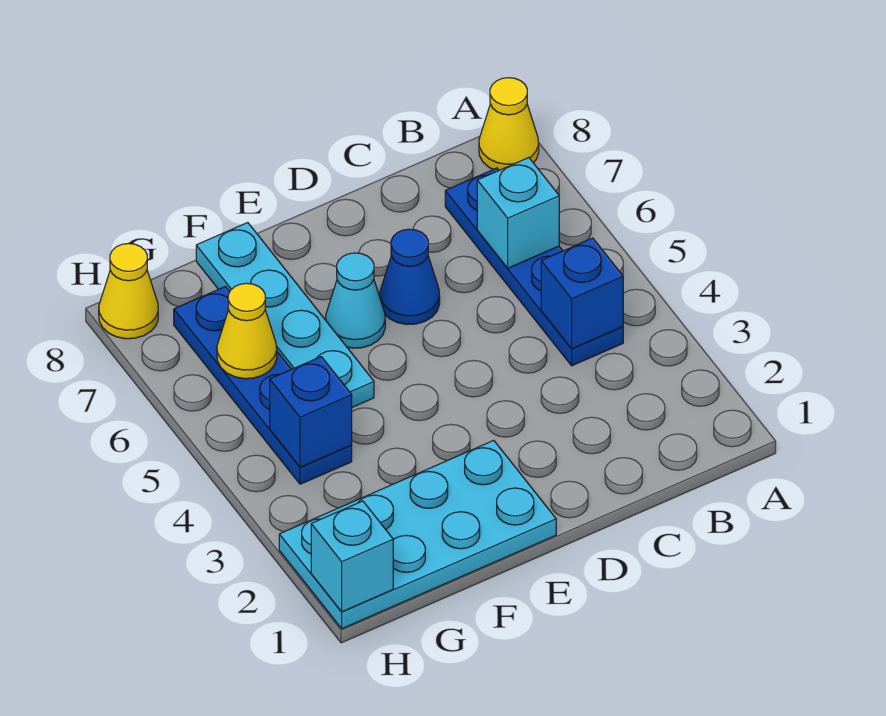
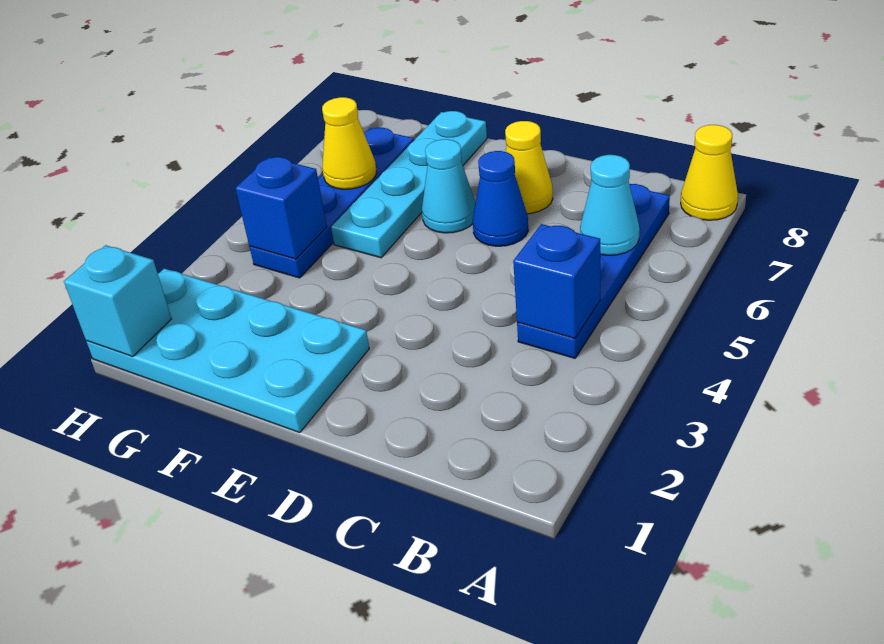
cyan brick B6 level 2 -> cyan cone B6 level 2
yellow cone H8 level 1 -> yellow cone D7 level 1

